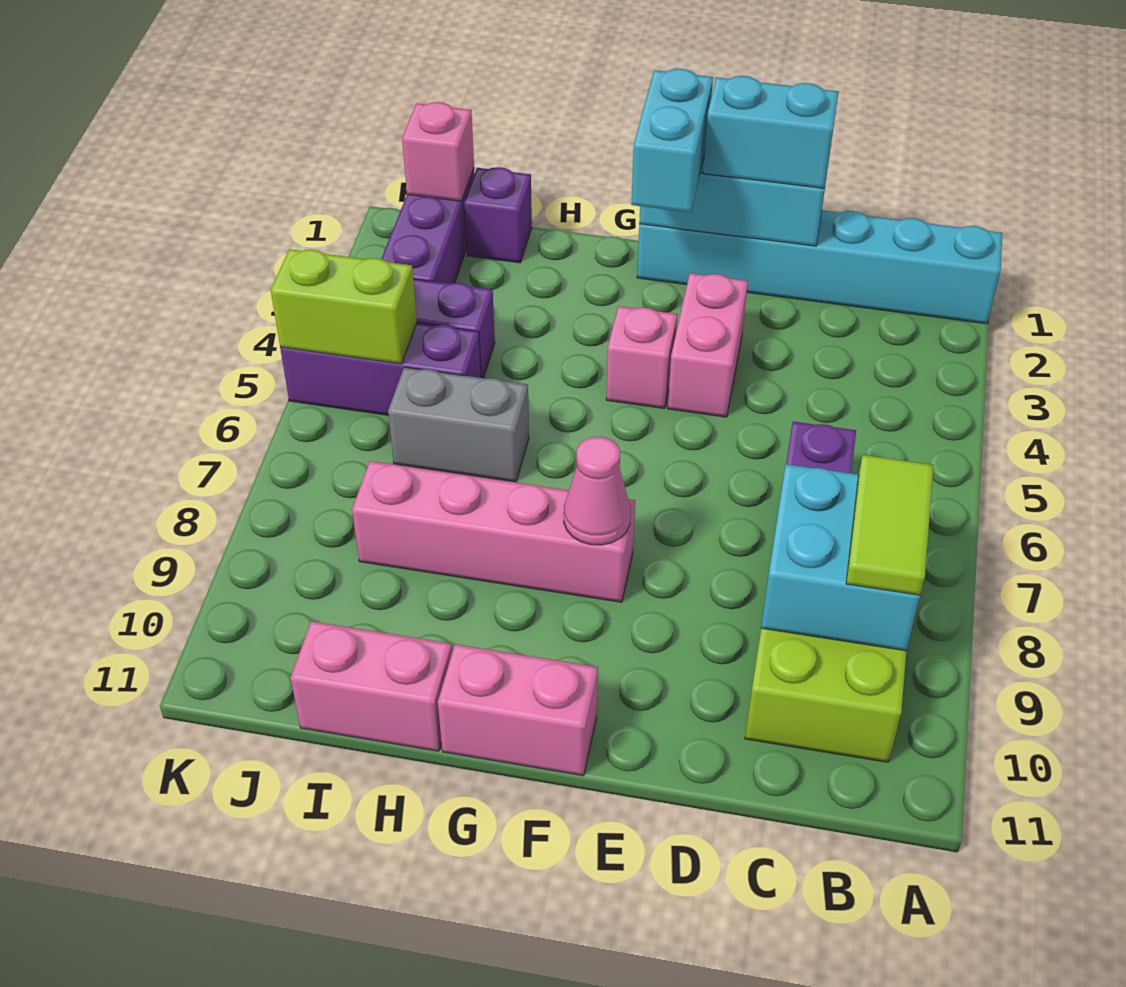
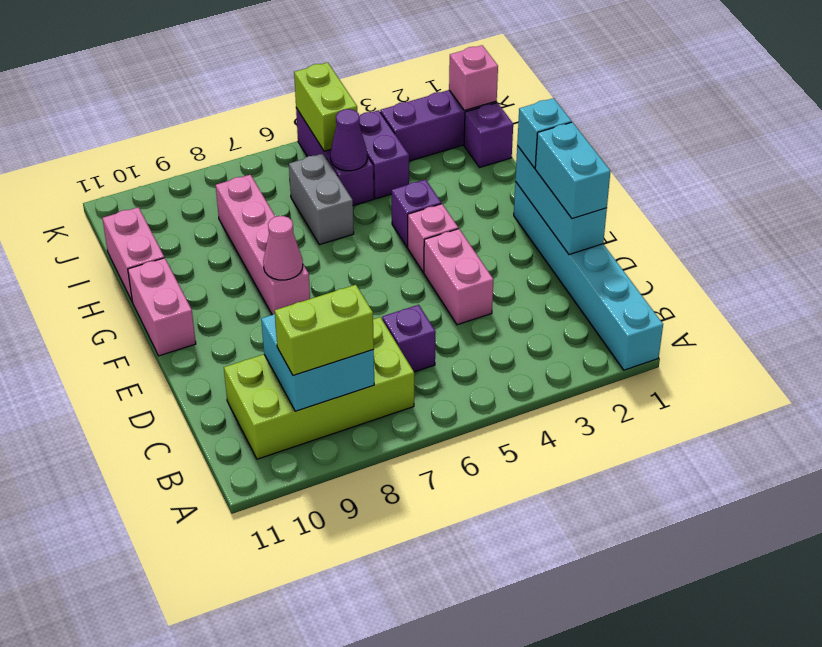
lime tile B8:B9 level 3 -> lime brick B8:B9 level 3
pink brick E3:E4 level 1 -> pink brick D4:E4 level 1
cyan brick F1:F2 level 3 -> cyan brick F1 level 3
none -> purple brick G4 level 1
none -> purple cone I5 level 2

